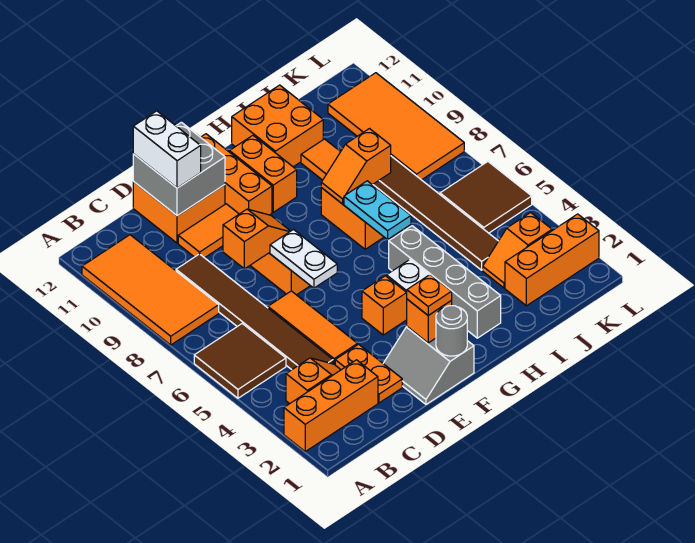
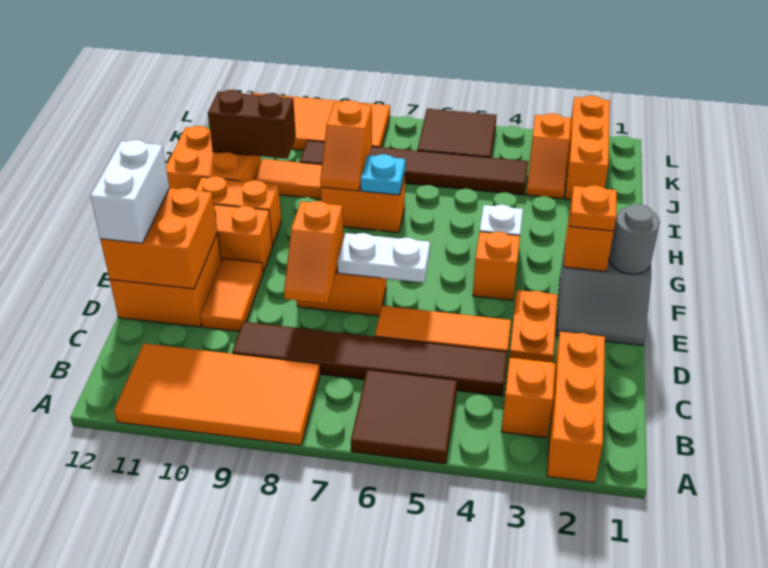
orange plate D2:D3 level 1 -> orange plate D3:E3 level 1
orange slope D8:E8 level 2 top D -> orange slope D8:E8 level 2 top E
grey brick D11:E12 level 2 -> orange brick D11:E12 level 2
white brick D11:D12 level 3 -> white brick D12:E12 level 3
grey brick H2:H5 level 1 -> none
cyan plate H6:H7 level 2 -> cyan plate H7 level 2
none -> brown brick I10:I11 level 2

